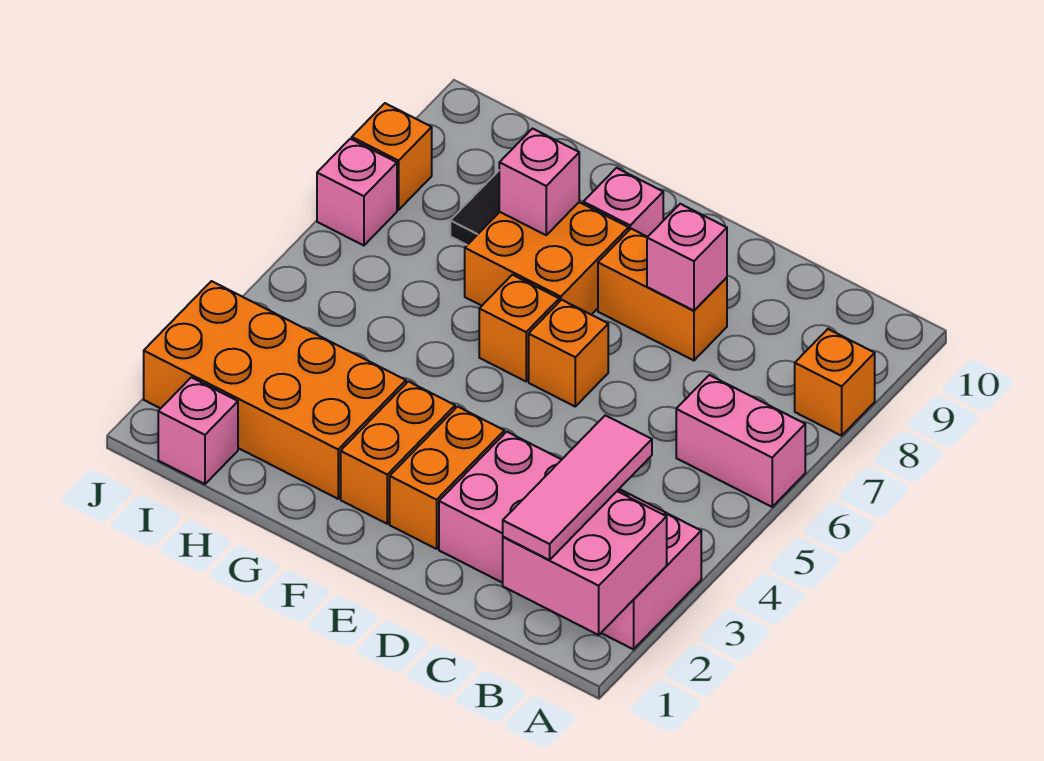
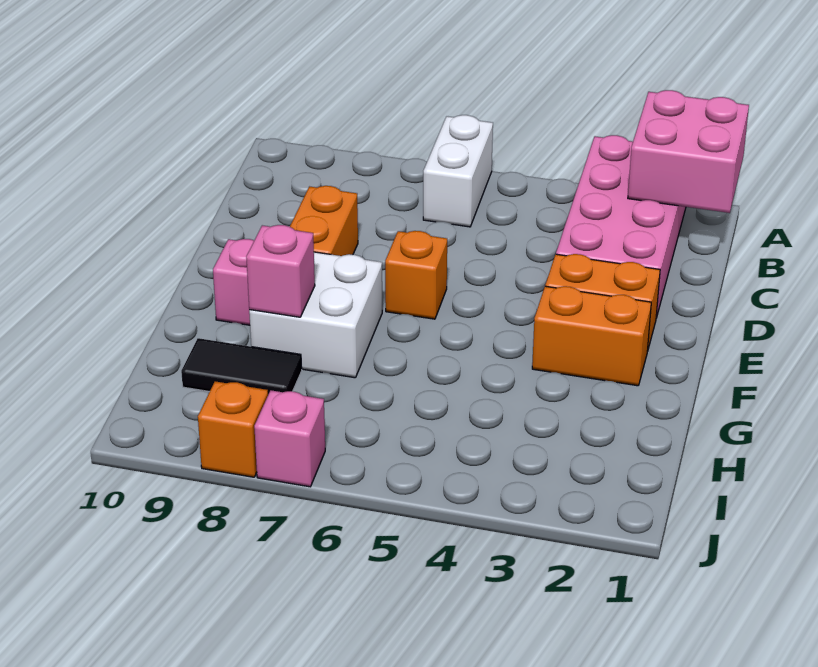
pink brick A6:B6 level 1 -> white brick A6:B6 level 1
orange brick A8 level 1 -> none
pink tile B1:B3 level 3 -> none
pink brick D8 level 2 -> none
orange brick F6 level 1 -> none
orange brick F7:G8 level 1 -> white brick F7:G8 level 1
orange brick G2:J3 level 1 -> none
pink brick I1 level 1 -> none

